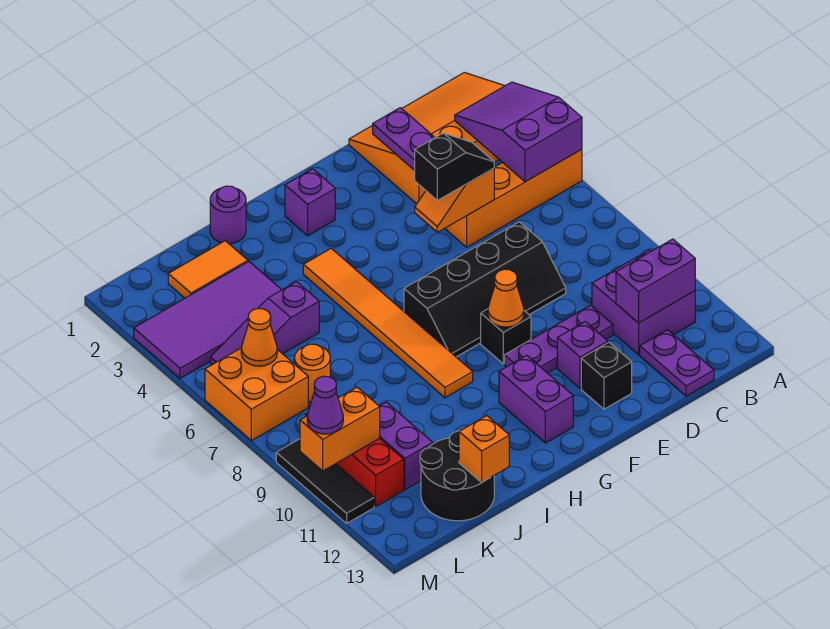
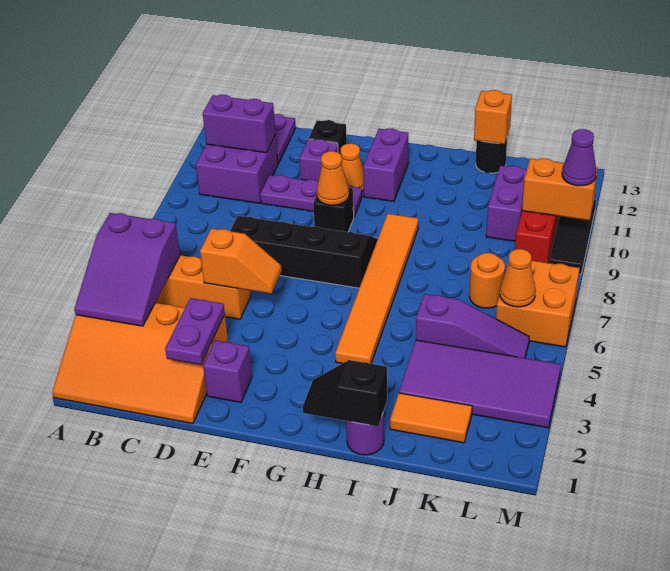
black slope D5:E5 level 3 top E -> black slope H1:I1 level 2 top I
none -> orange cone F11 level 1
purple brick G2 level 1 -> purple brick E2 level 1
black round brick J12:K13 level 1 -> black round brick J13 level 1

